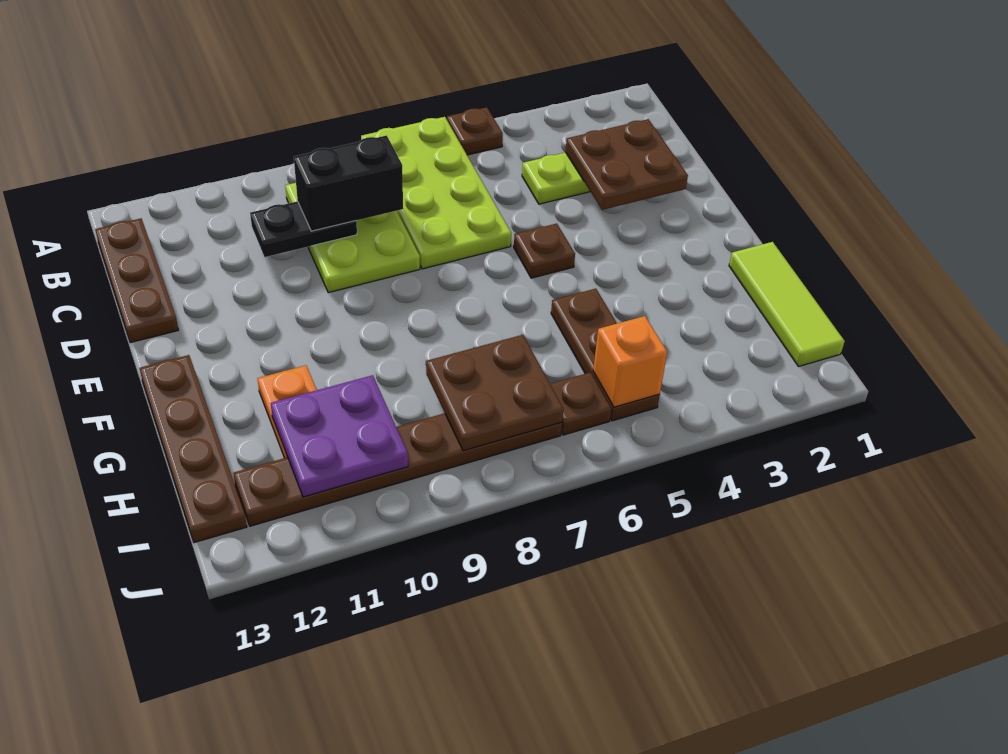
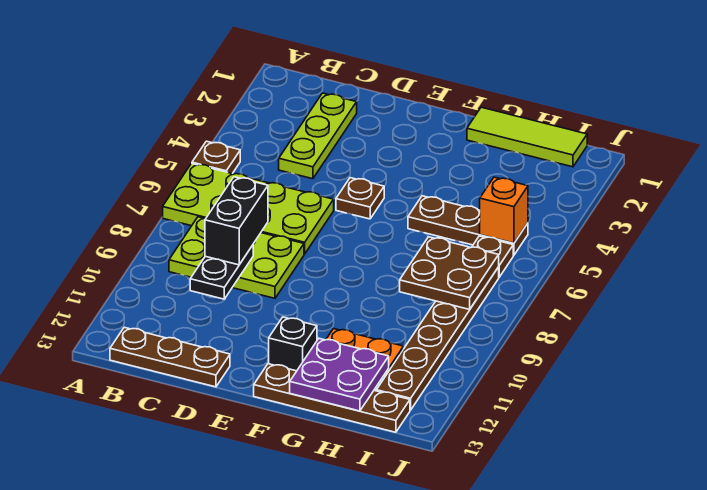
brown plate C2:D3 level 2 -> none
none -> black brick F12 level 1
purple plate H10:I11 level 2 -> purple plate G12:H13 level 2

